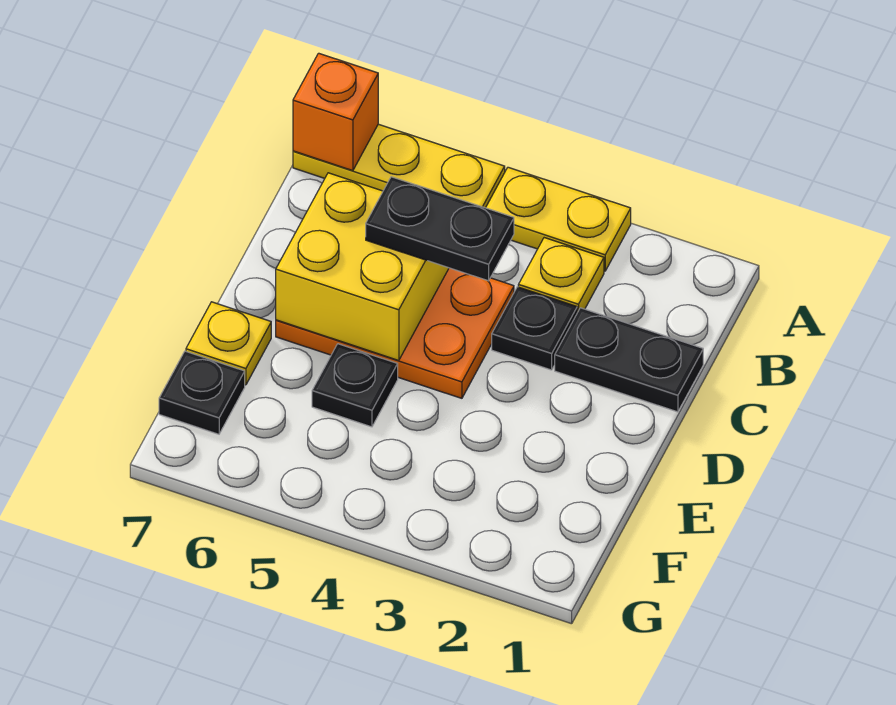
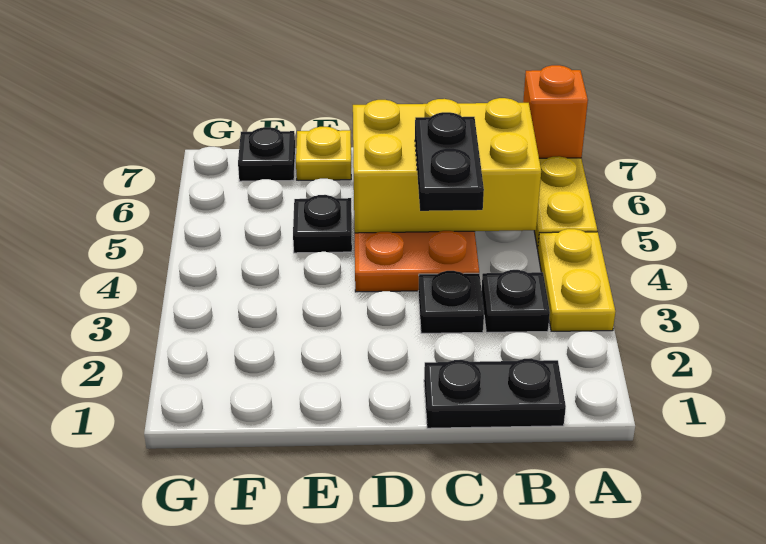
yellow plate B3 level 1 -> black plate B3 level 1
black plate C1:C2 level 1 -> black plate B1:C1 level 1
yellow brick C5:D6 level 2 -> yellow brick B5:D6 level 2

